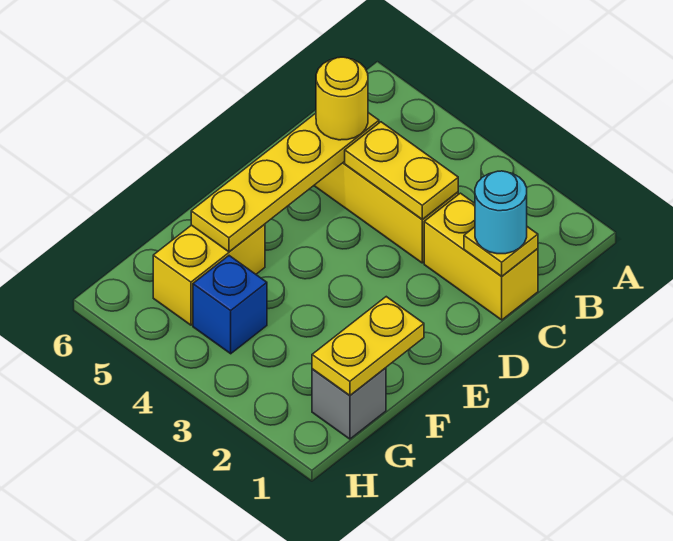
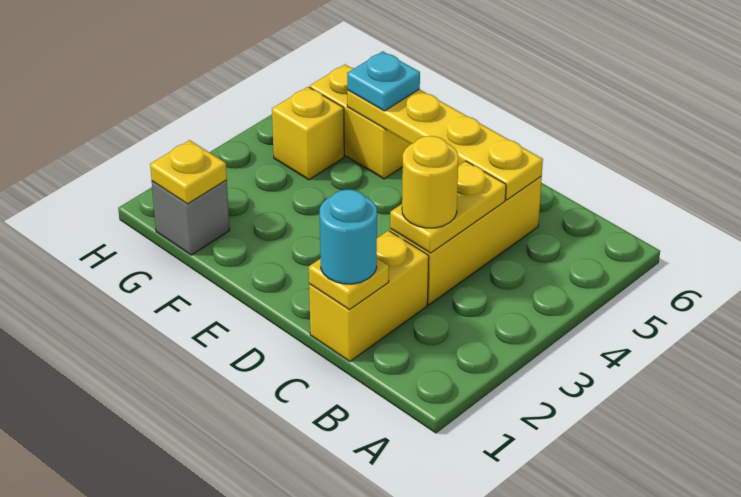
yellow round brick C5 level 3 -> yellow round brick C3 level 3
yellow plate F1:G1 level 2 -> yellow plate G1 level 2
none -> cyan plate F5 level 3
blue brick G4 level 1 -> yellow brick G4 level 1

